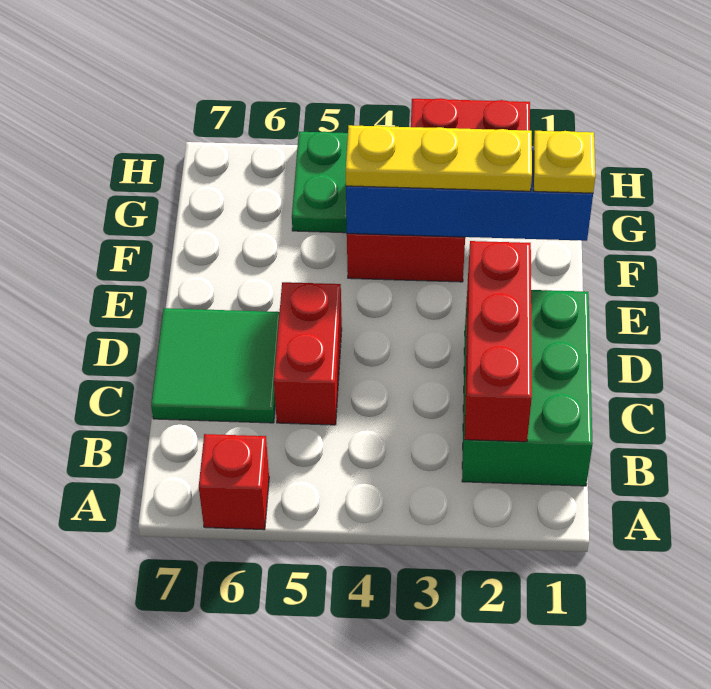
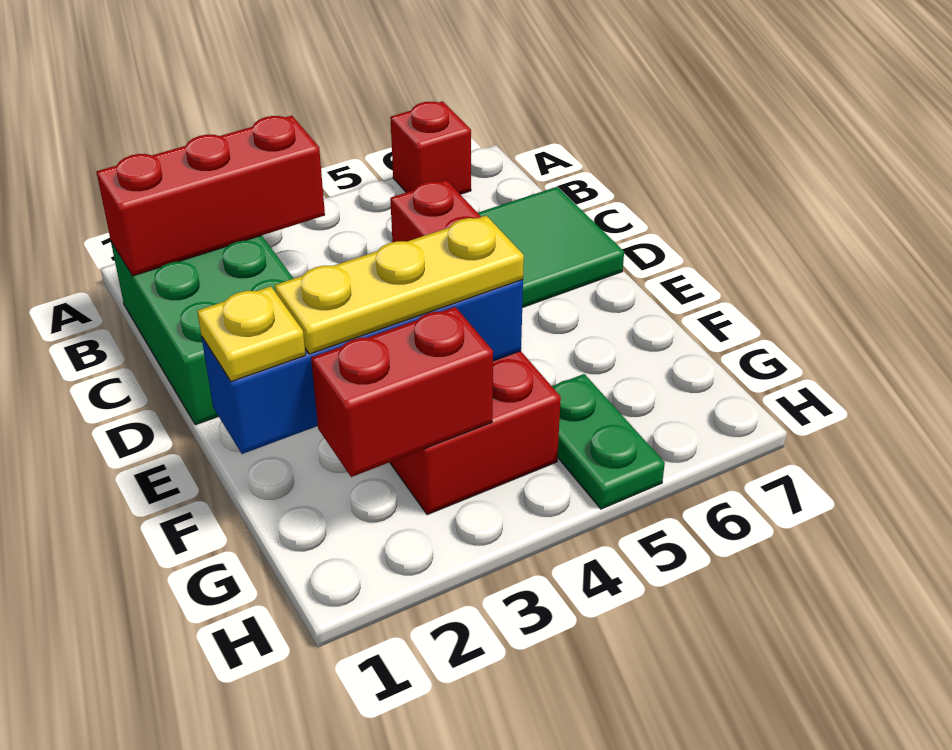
red brick B2:D2 level 2 -> red brick B1:B3 level 2

